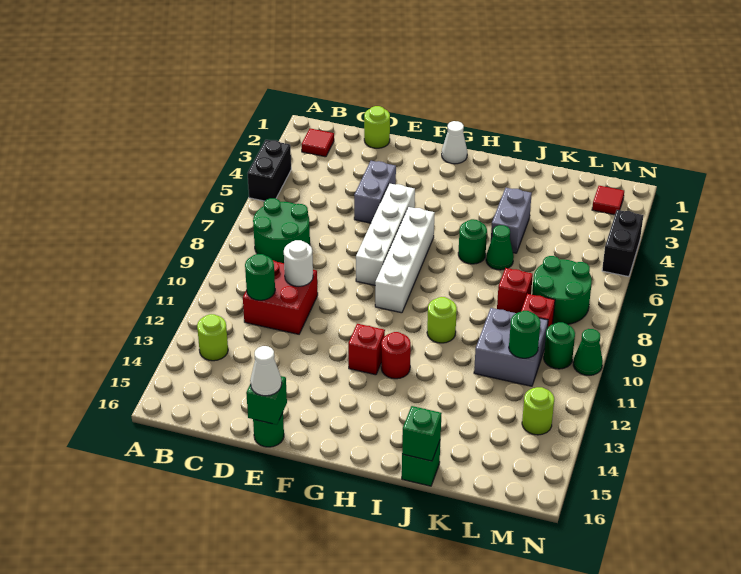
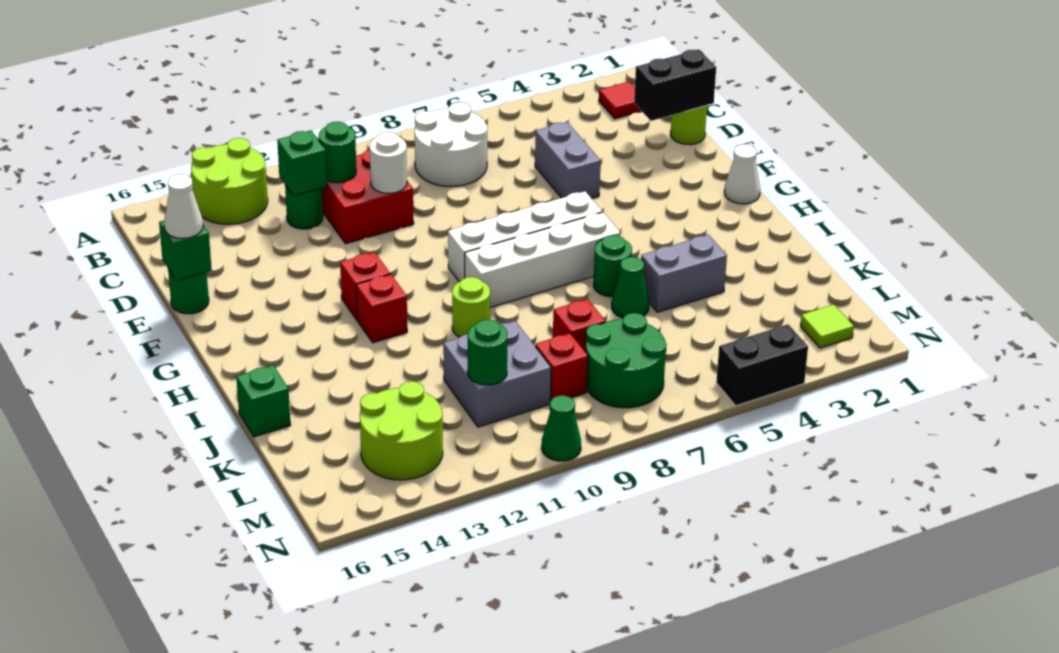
black brick A4:A5 level 1 -> black brick D1:D2 level 2
green round brick B7:C8 level 1 -> white round brick B7:C8 level 1
lime round brick B13 level 1 -> lime round brick A13:B14 level 1
grey brick E4:E5 level 1 -> grey brick D5:E5 level 1
white brick F5:F8 level 1 -> white brick H6:H9 level 1
red round brick H12 level 1 -> red brick H12 level 1
green brick J16 level 2 -> green brick C12 level 2
red tile M2 level 1 -> lime tile M2 level 1
green round brick M10 level 1 -> green round brick C12 level 1
lime round brick M13 level 1 -> lime round brick L13:M14 level 1

